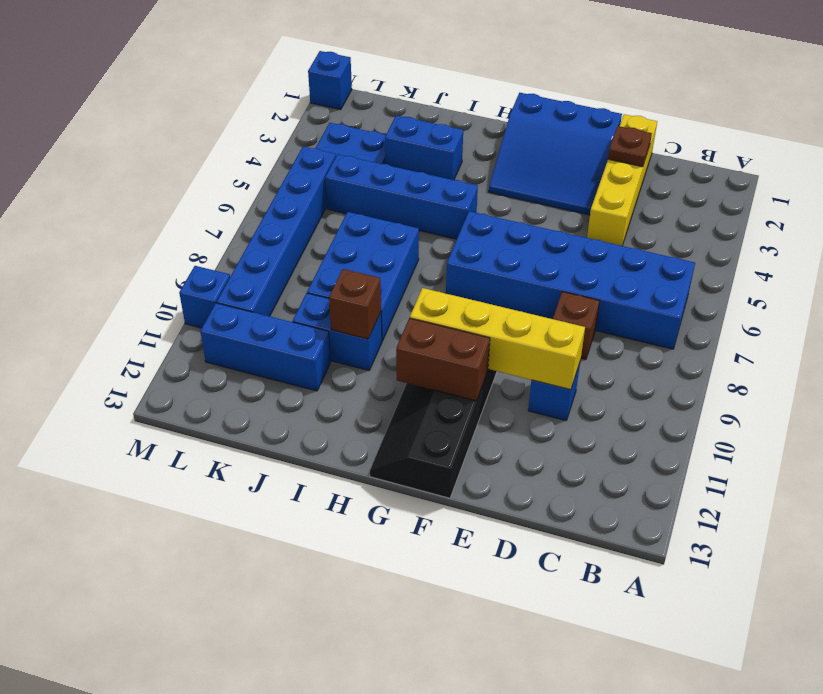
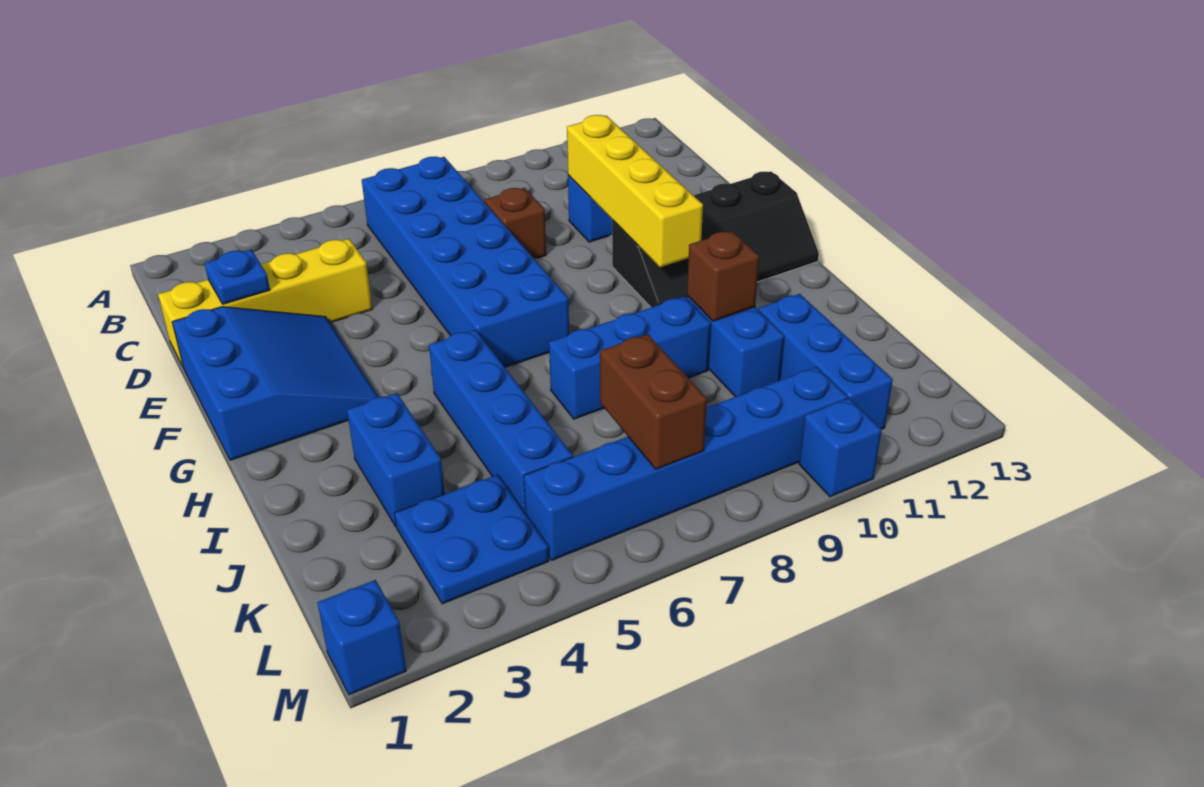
brown plate D2 level 2 -> blue plate D2 level 2
brown brick F11:G11 level 2 -> brown brick K7:L7 level 2
blue brick I7:J9 level 1 -> blue brick I7:I9 level 1

